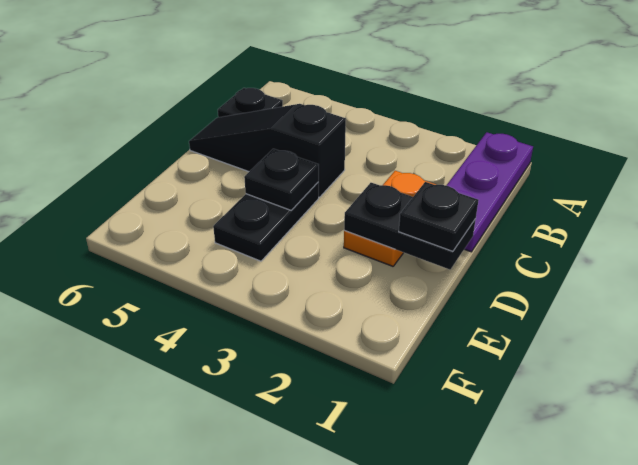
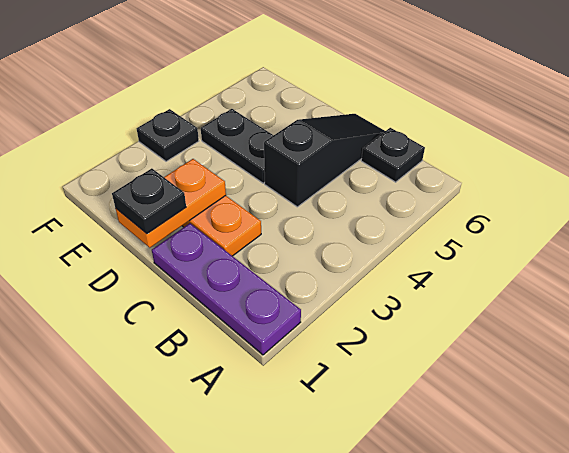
black plate D1:D2 level 2 -> orange plate D1:D2 level 2
black plate D4 level 2 -> black plate F3 level 1

